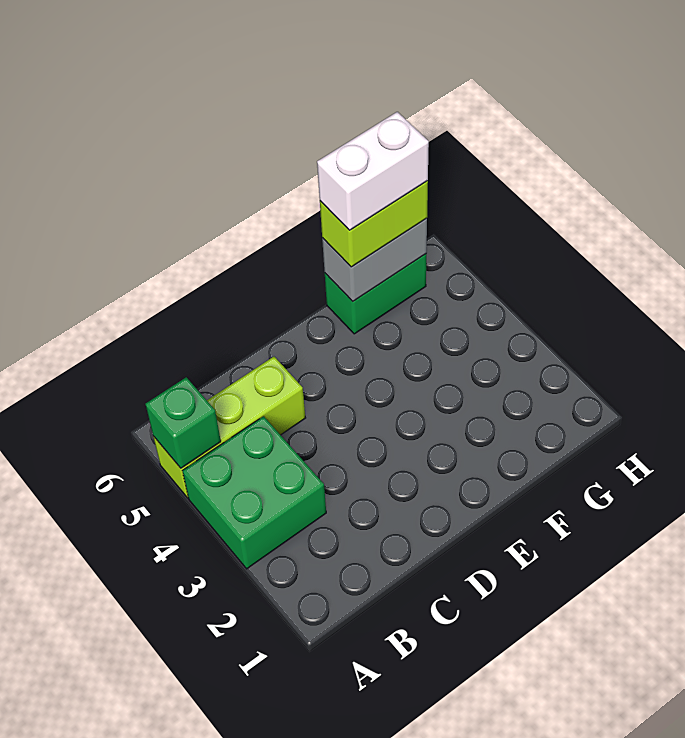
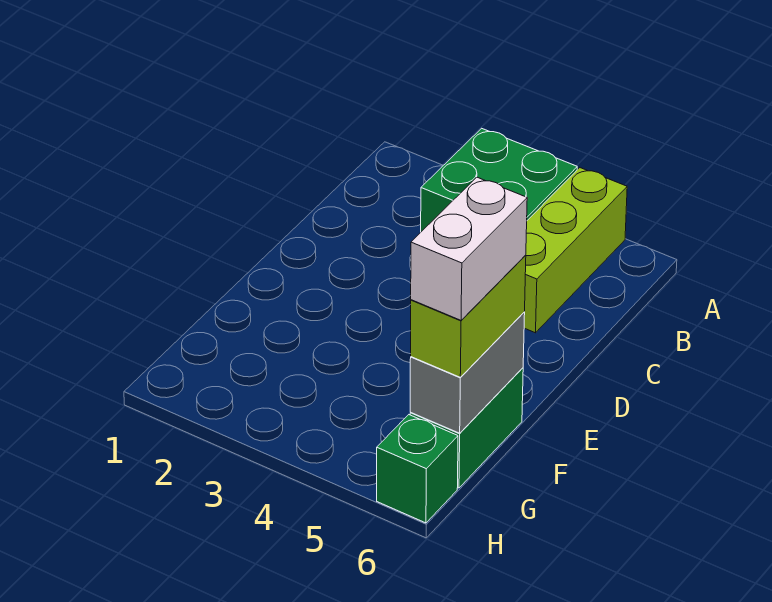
green brick A5 level 2 -> green brick H6 level 1

